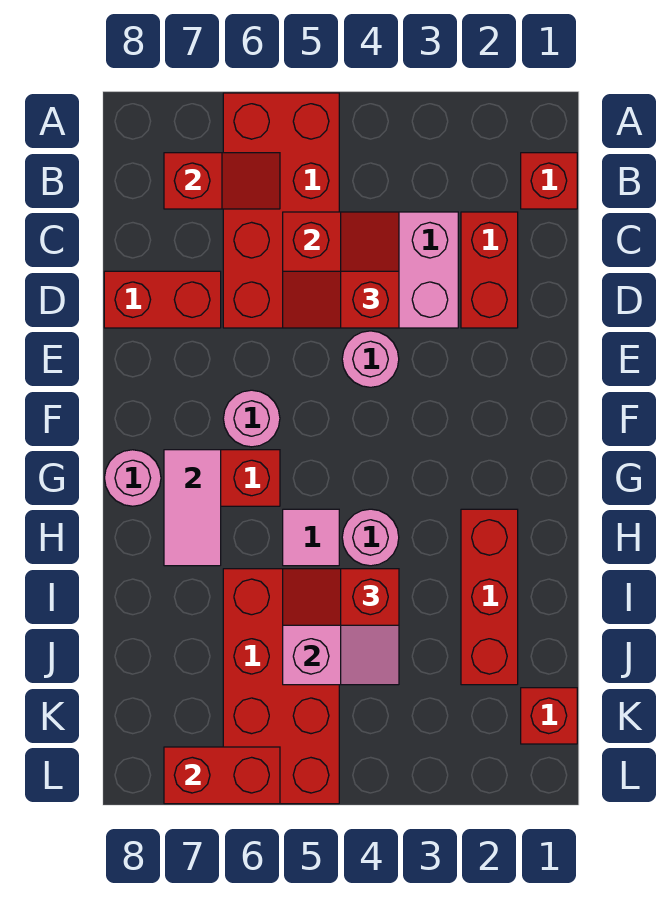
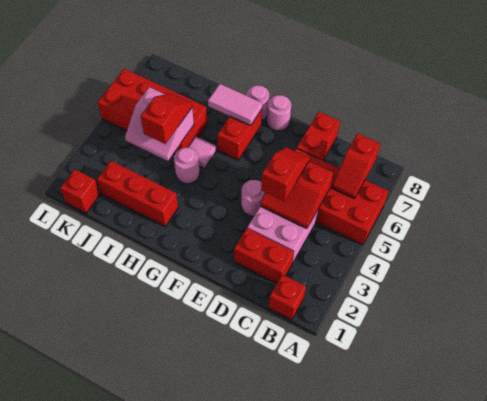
pink round brick F6 level 1 -> pink round brick F8 level 1
red brick L6:L7 level 2 -> none

